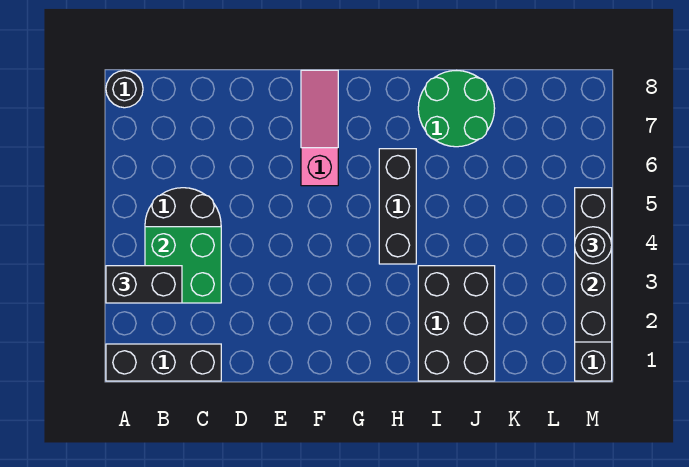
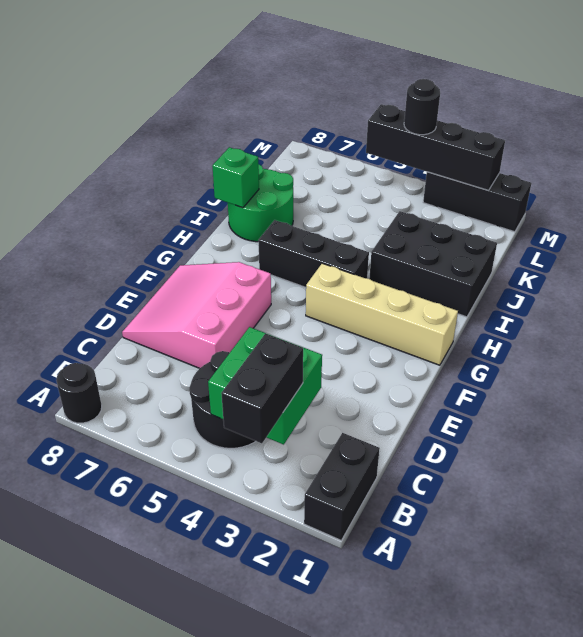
black brick A1:C1 level 1 -> black brick A1:B1 level 1
pink slope F6:F8 level 1 top 6 -> pink slope D6:F8 level 1 top 6
none -> tan brick G1:G4 level 1
none -> green brick I8 level 2

